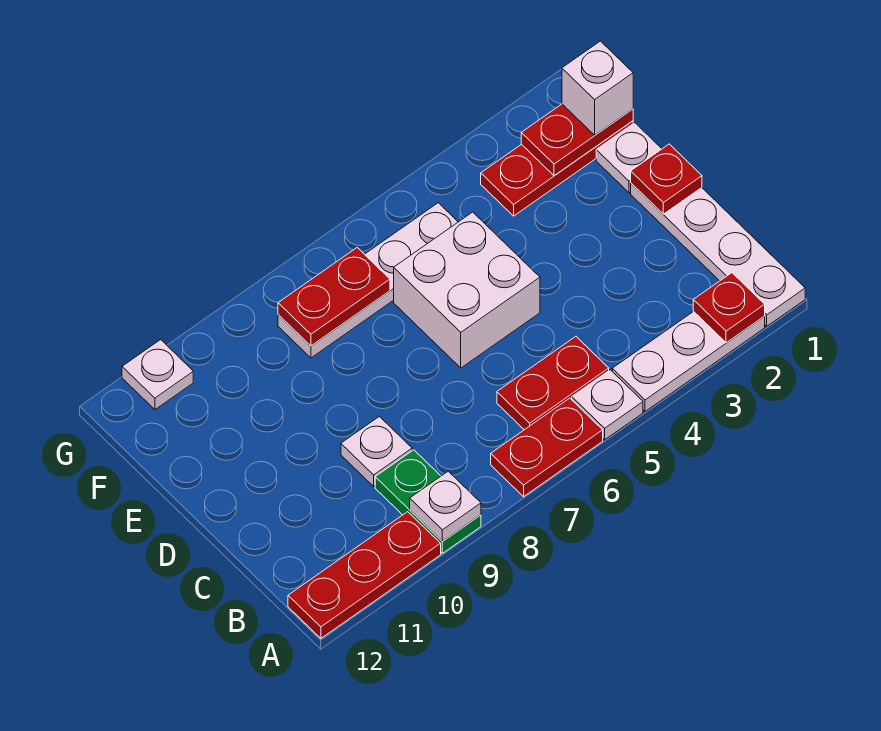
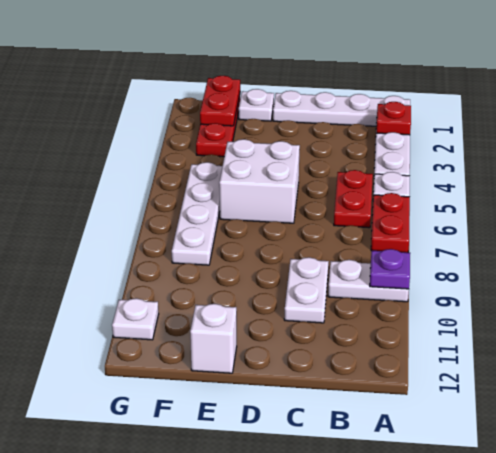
green plate A9:B9 level 1 -> white plate A9:B9 level 1
white plate A9 level 2 -> purple plate A9 level 2
red plate A10:A12 level 1 -> none
white plate C9 level 1 -> white plate C9:C10 level 1
red plate D1 level 2 -> none
white brick F1 level 3 -> white brick E12 level 1
red plate F7:F8 level 2 -> none

